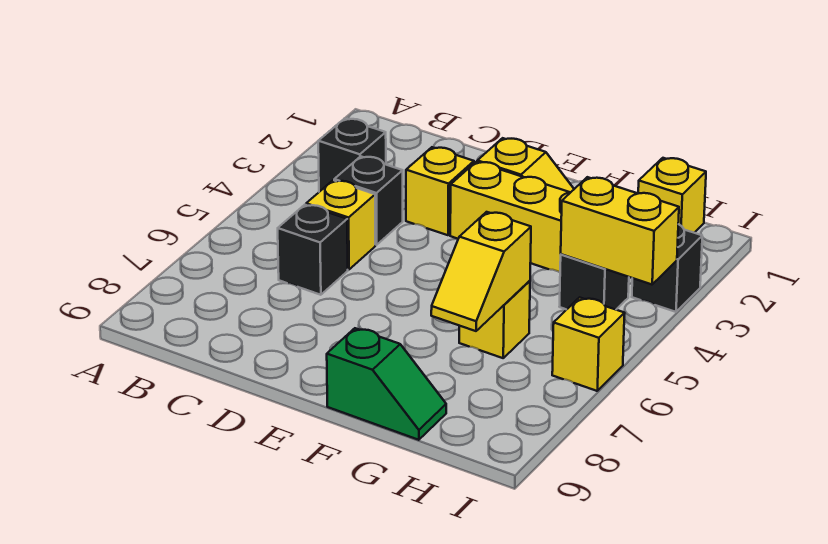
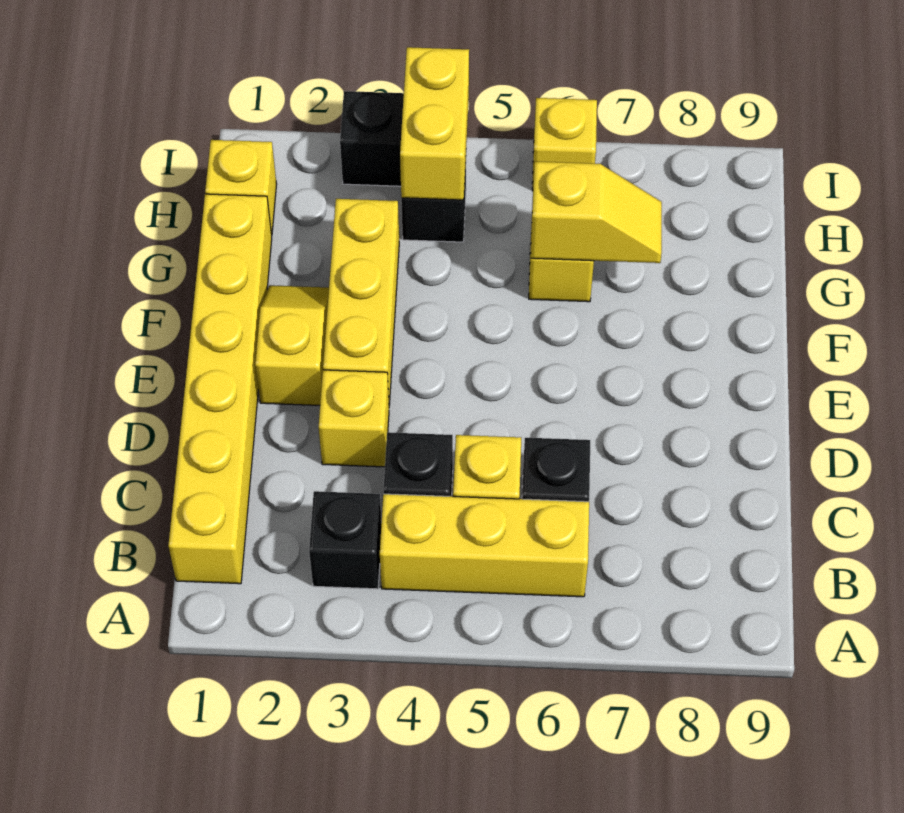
none -> yellow brick B1:G1 level 1
none -> yellow brick B4:B6 level 1
green slope F9:G9 level 1 top F -> none

